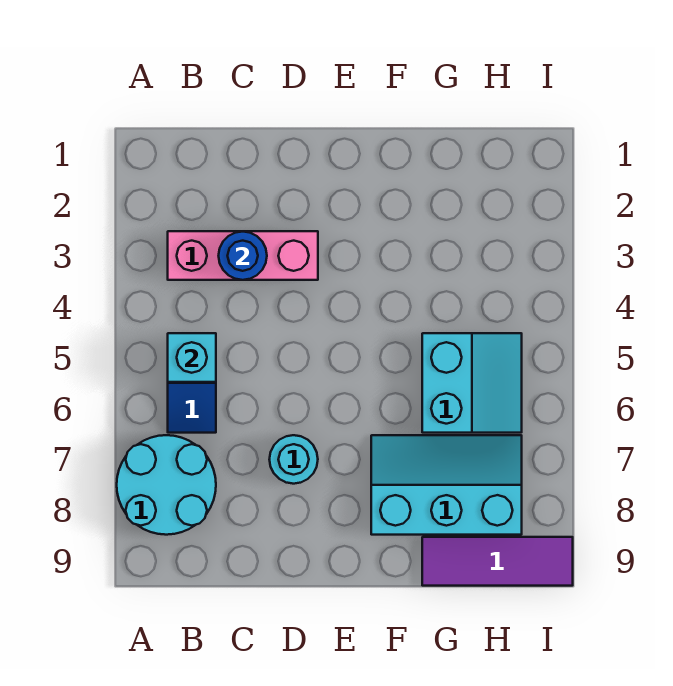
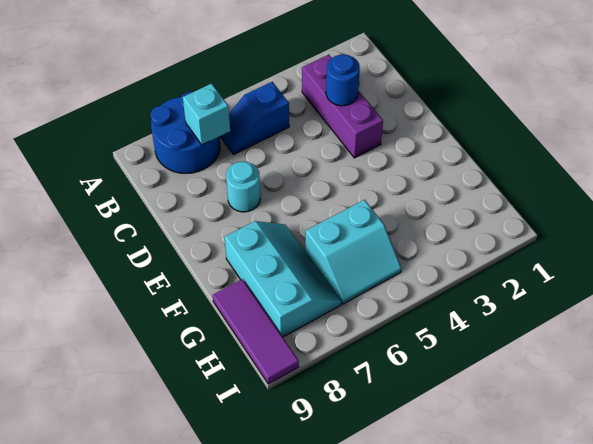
cyan round brick A7:B8 level 1 -> blue round brick A7:B8 level 1
pink brick B3:D3 level 1 -> purple brick B3:D3 level 1
cyan brick B5 level 2 -> cyan brick B7 level 2

